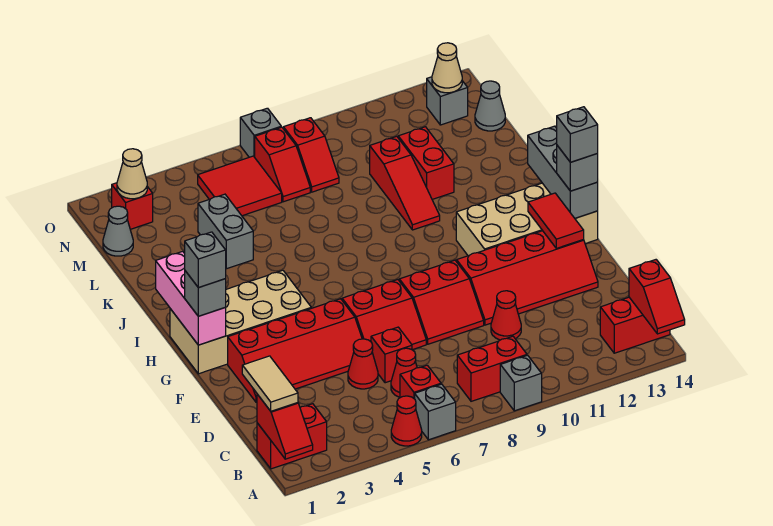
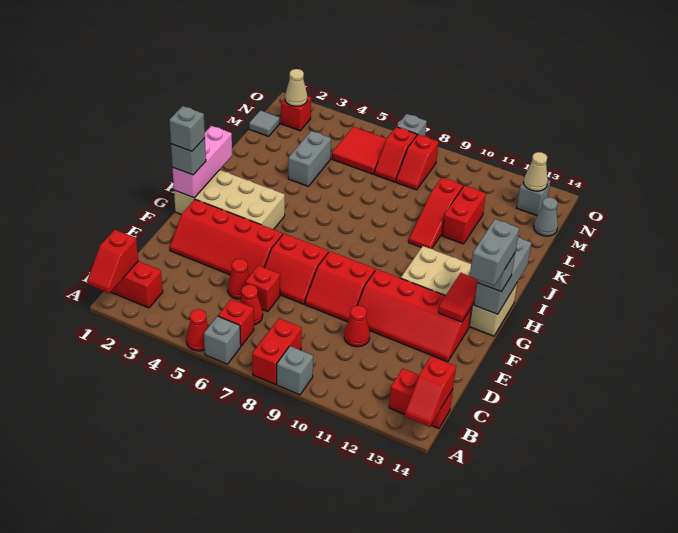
tan tile B1:C1 level 3 -> none
red brick B8:B9 level 1 -> red brick A8:B8 level 1
grey brick G14 level 4 -> grey brick F14:G14 level 4
grey cone M1 level 1 -> grey tile M1 level 1

